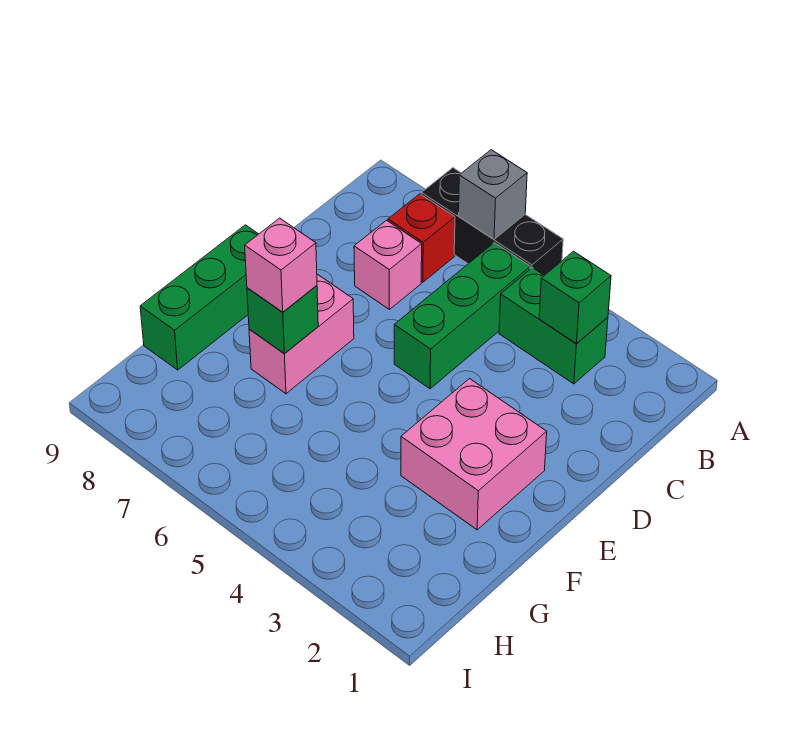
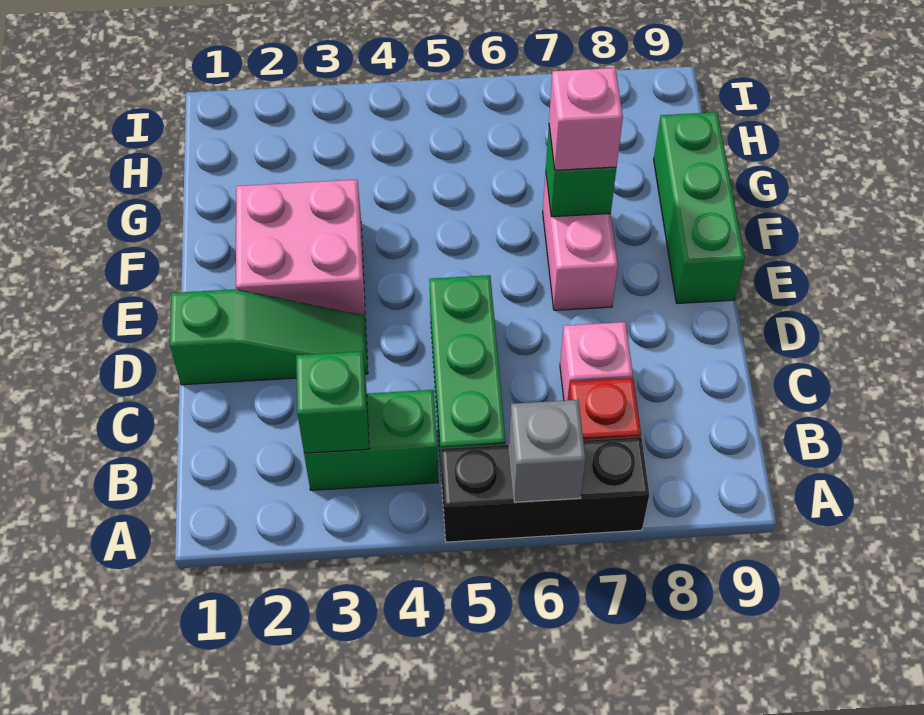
none -> green slope D1:D3 level 1 top 1

